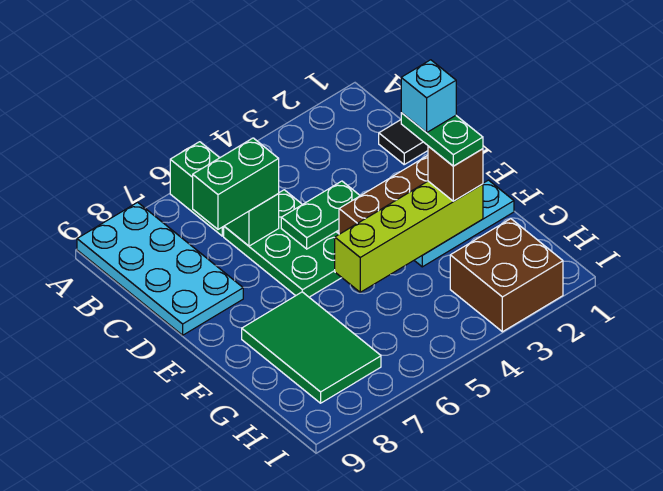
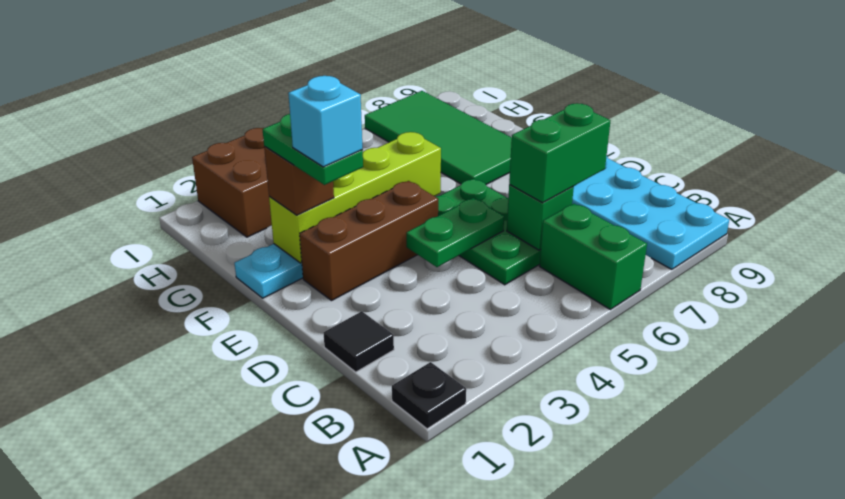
none -> black plate A1 level 1
green tile F7:H8 level 1 -> green tile F7:I8 level 1

